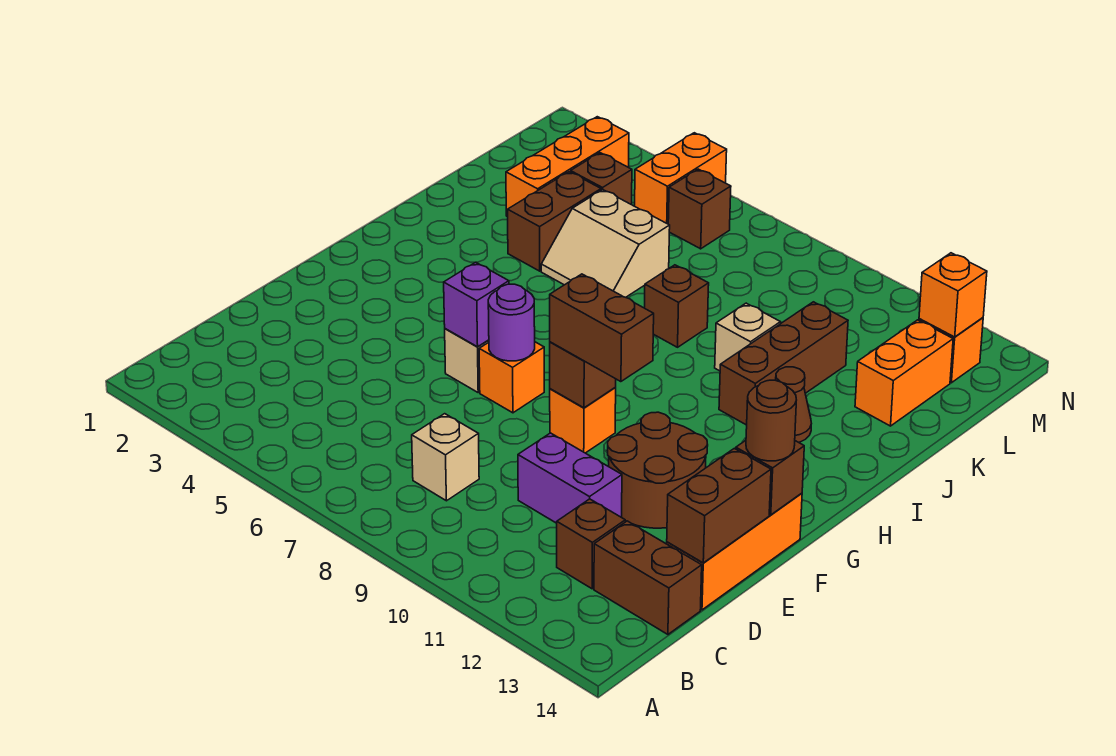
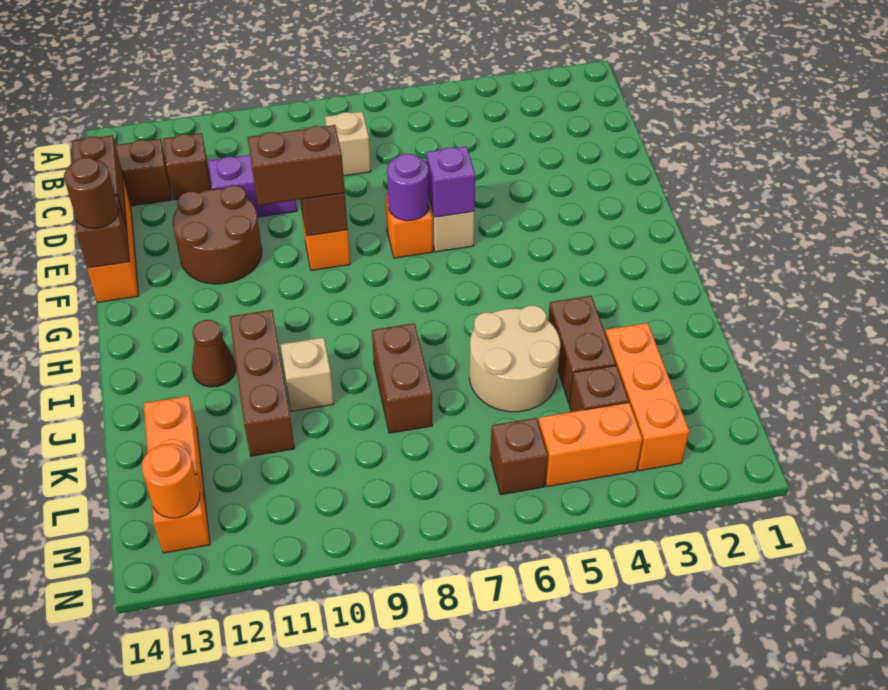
tan slope J5:K6 level 1 top K -> tan round brick J5:K6 level 1
brown brick J8 level 1 -> brown brick J8:K8 level 1
orange brick M5:N5 level 1 -> orange brick M4:M5 level 1
orange brick M13 level 2 -> orange round brick M13 level 2

